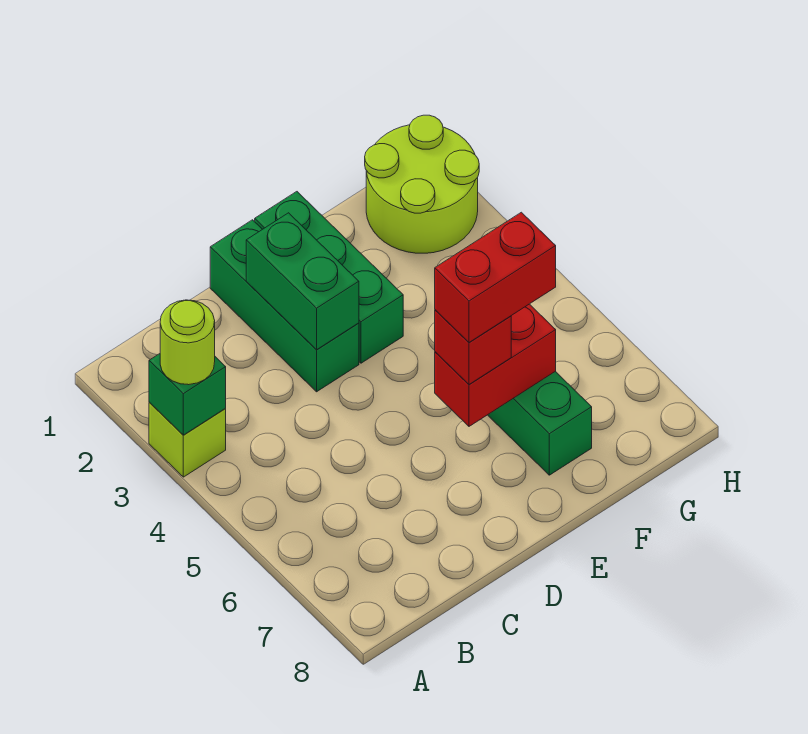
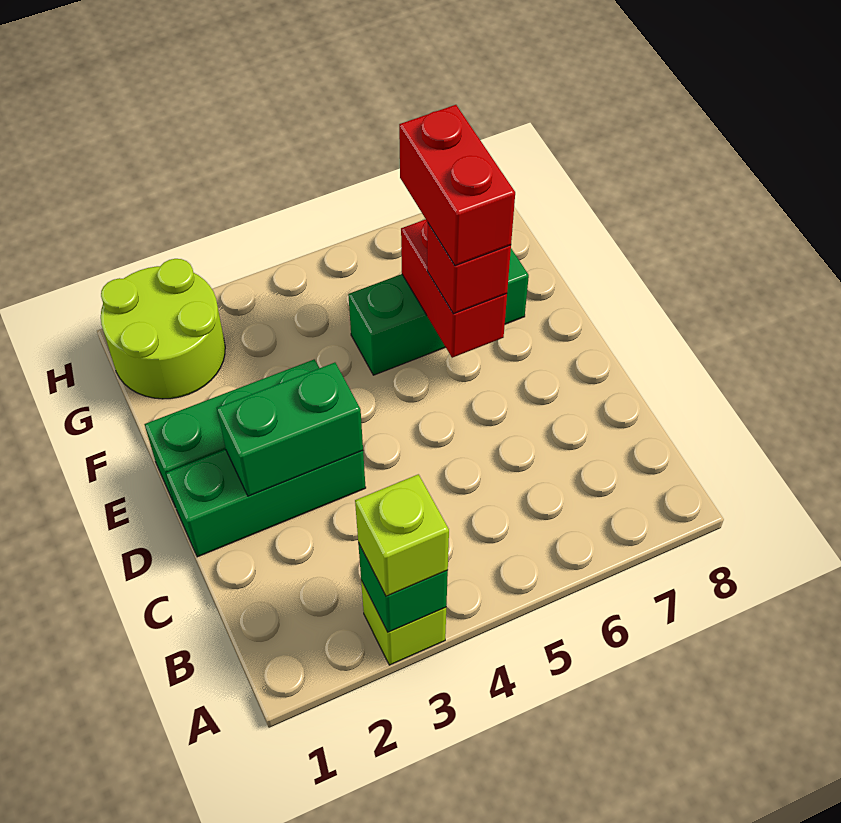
lime round brick A3 level 3 -> lime brick A3 level 3

